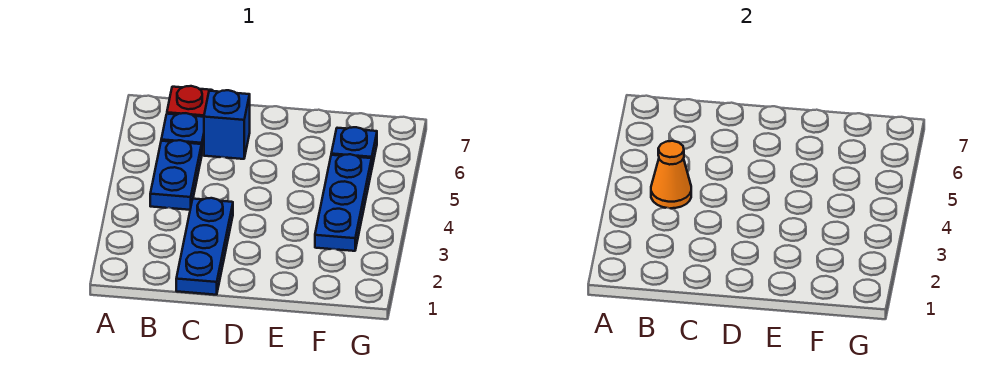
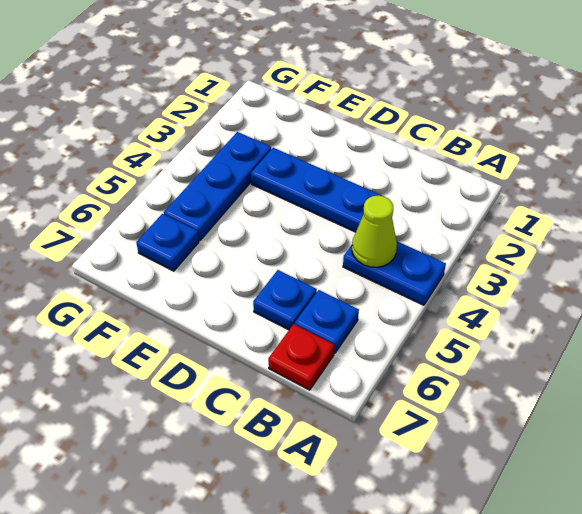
blue plate B4:B5 level 1 -> blue plate A4:B4 level 1
orange cone B4 level 2 -> lime cone B4 level 2
blue plate C1:C3 level 1 -> blue plate C3:E3 level 1
blue brick C6 level 1 -> blue plate C6 level 1

